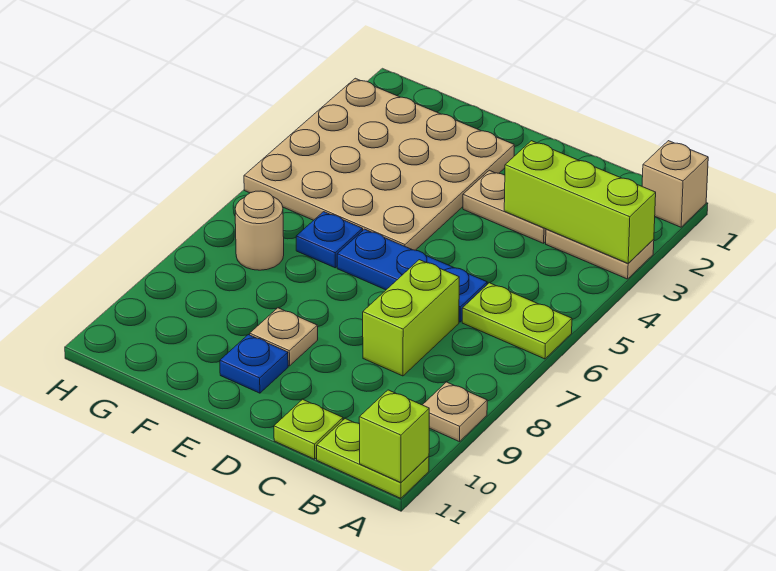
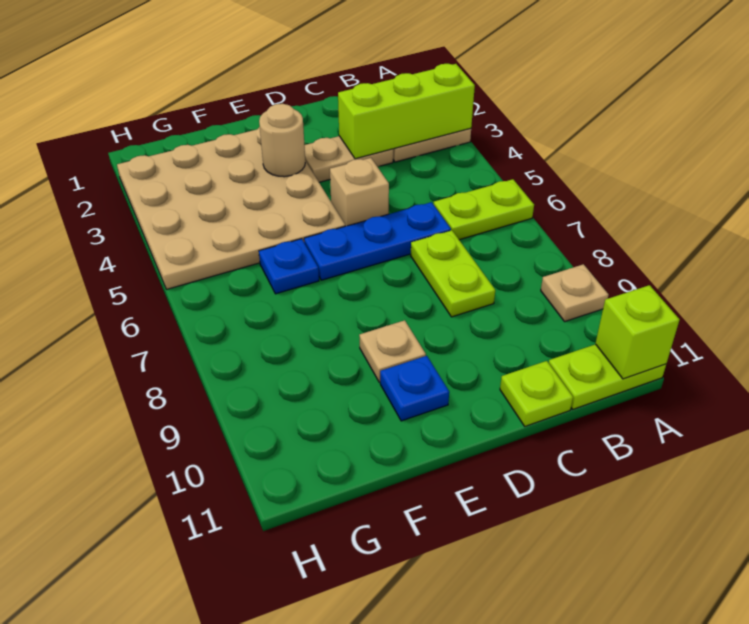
tan brick A1 level 1 -> tan brick D5 level 1
lime brick C7:C8 level 1 -> lime plate C7:C8 level 1
tan round brick G7 level 1 -> tan round brick E3 level 2

